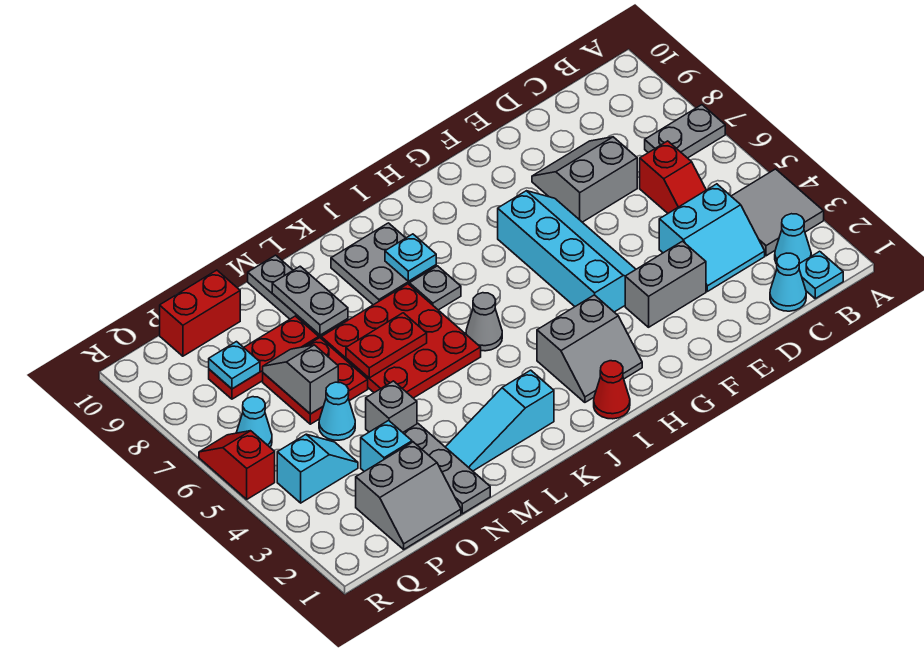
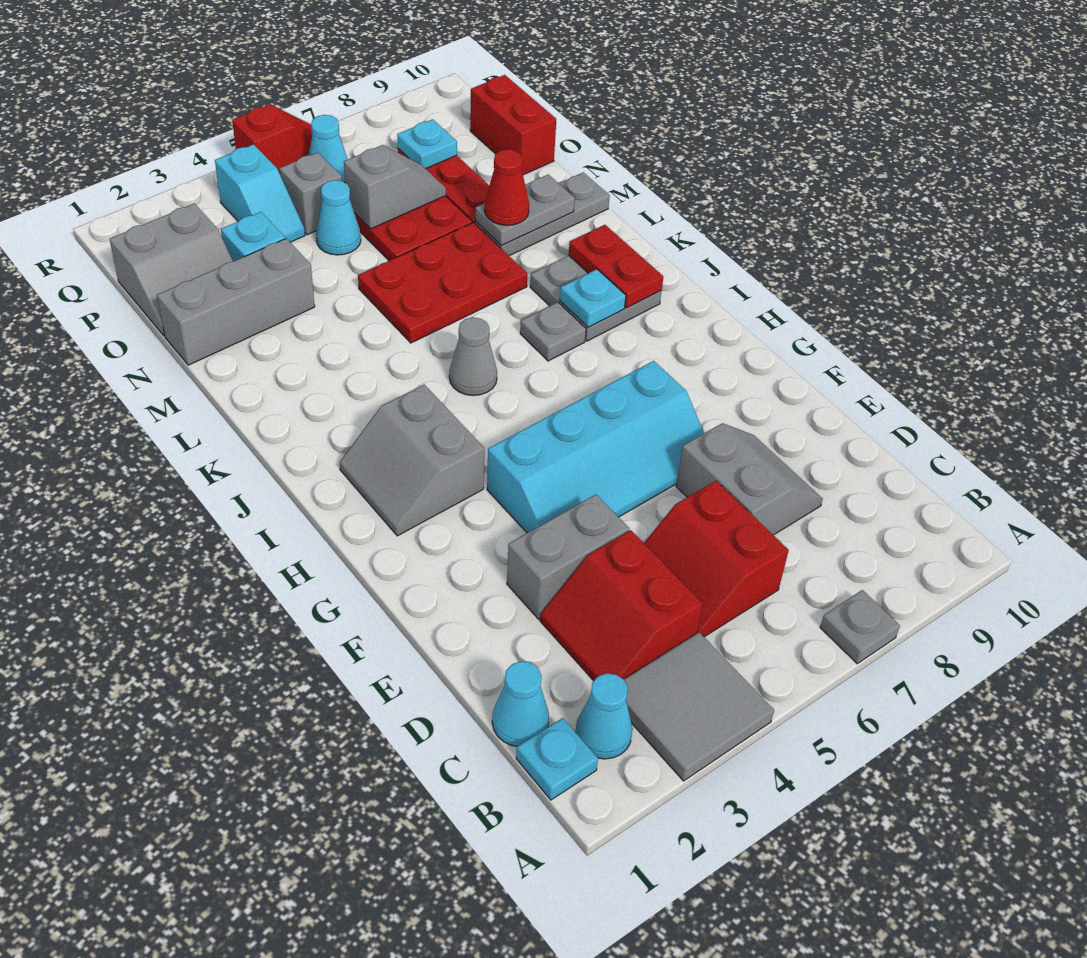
grey plate A7:B7 level 1 -> grey plate A7 level 1
cyan slope C3:D4 level 1 top 4 -> red slope C3:D4 level 1 top 4
red slope C5:C6 level 1 top 6 -> red slope C5:D6 level 1 top 6
grey brick E3:F3 level 1 -> grey brick E3:E4 level 1
red cone I1 level 1 -> red cone M8 level 3
cyan slope K2:M2 level 1 top K -> none
red plate K5:M7 level 1 -> red plate L5:M7 level 1
red plate L6:M6 level 2 -> red plate J9:K9 level 2
grey plate N1:N3 level 1 -> grey brick N1:N3 level 1
grey brick N4 level 1 -> grey brick P5 level 1
grey slope O1:P2 level 1 top 2 -> grey slope O1:P2 level 1 top P

